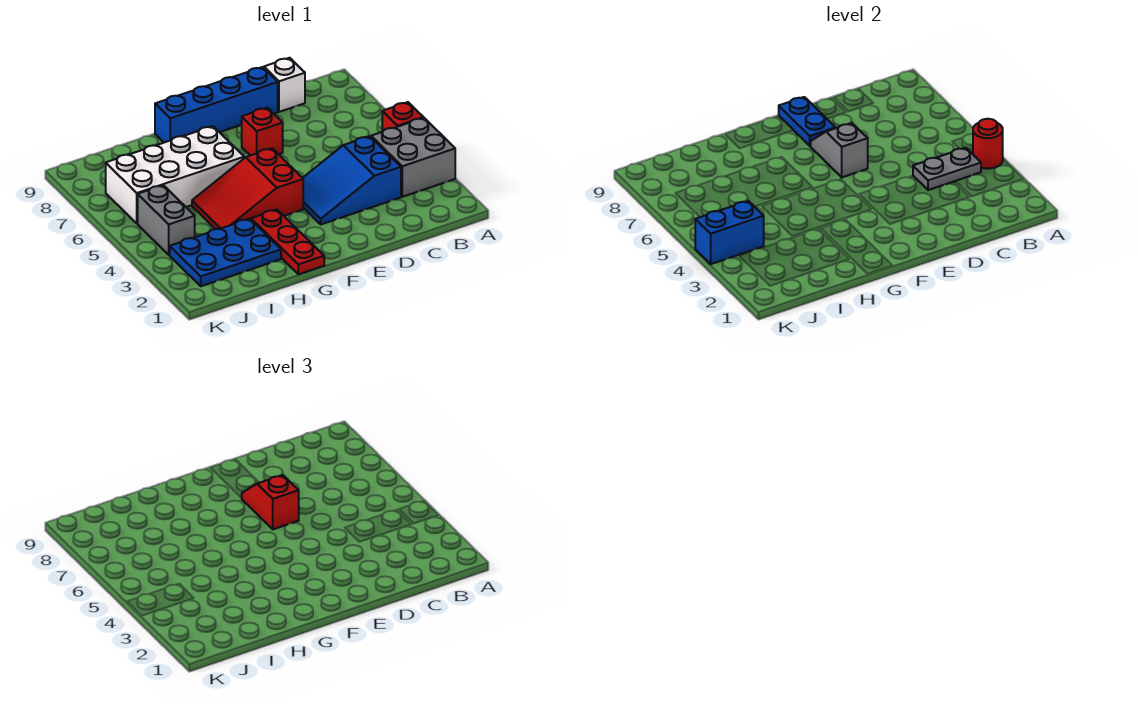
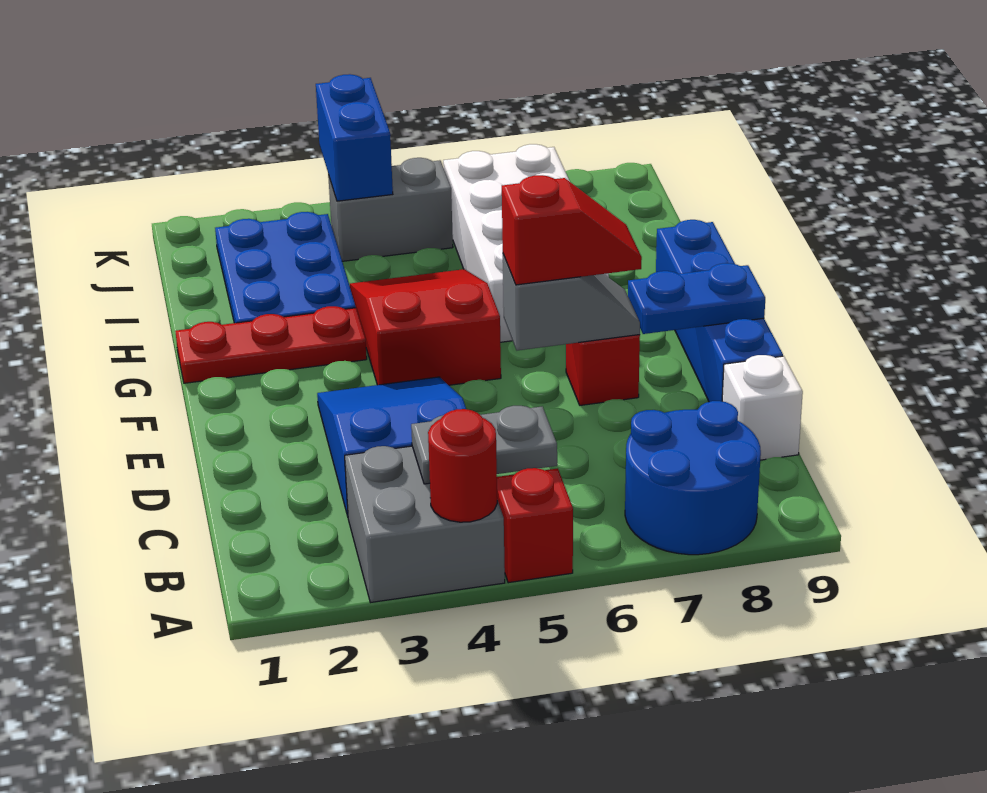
none -> blue round brick A7:B8 level 1
grey plate B4:C4 level 2 -> grey plate B4:B5 level 2

